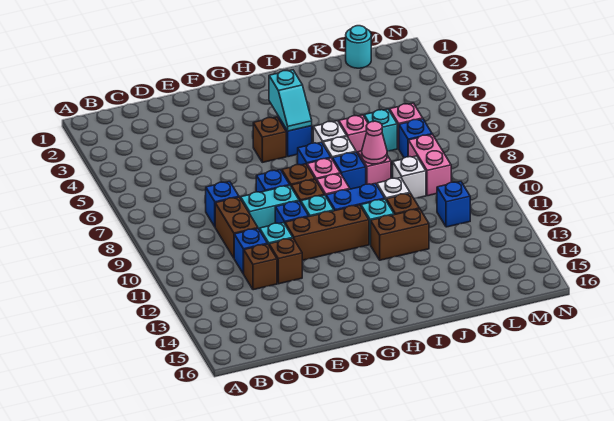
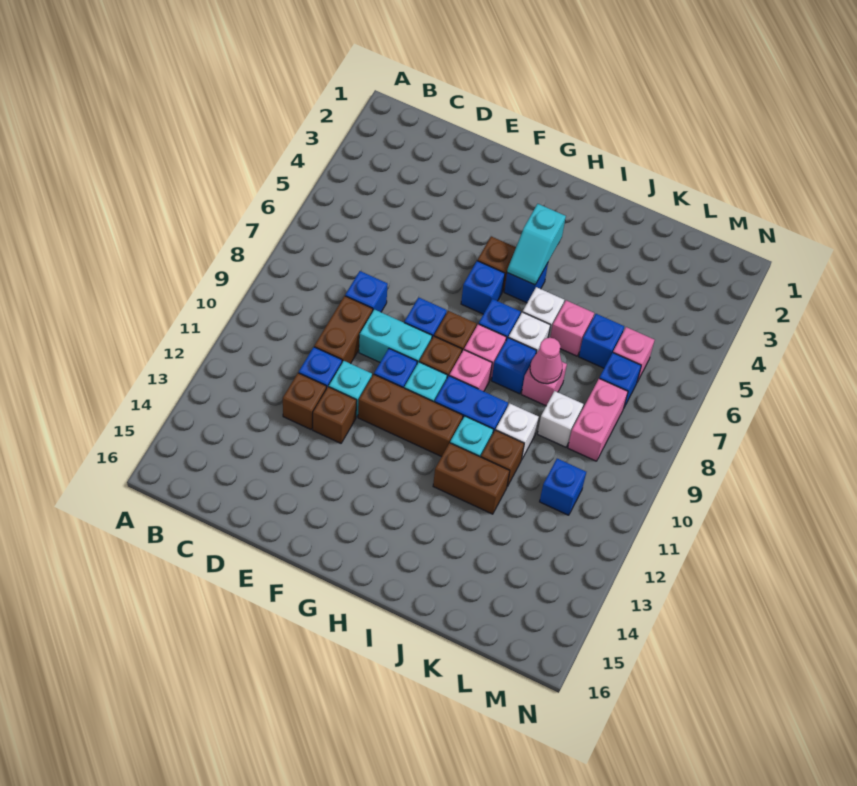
none -> blue brick G6 level 1
cyan brick K6 level 1 -> blue brick K6 level 1
cyan round brick L1 level 1 -> none

